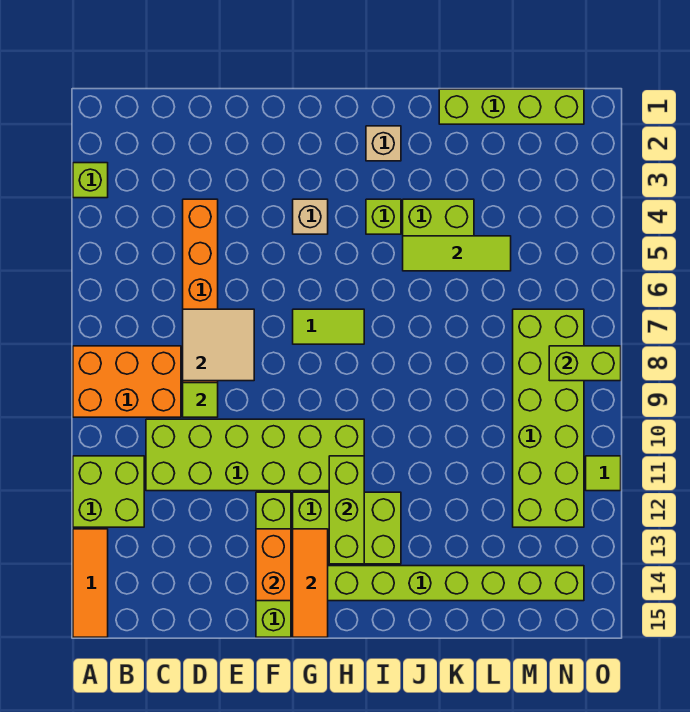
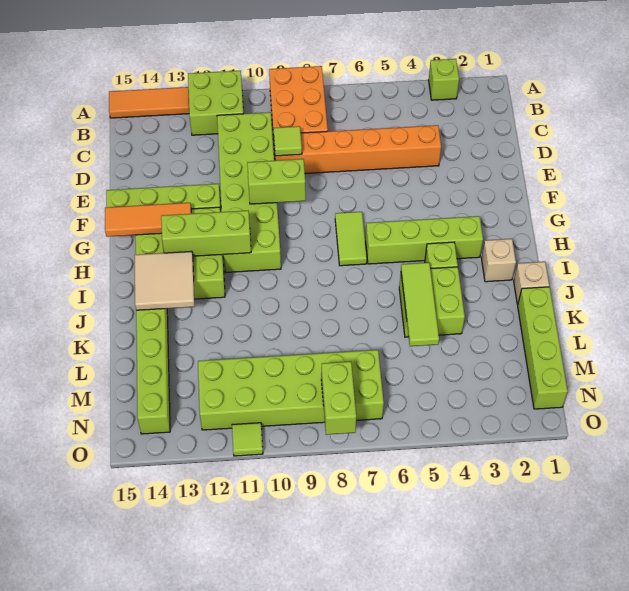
tan tile D7:E8 level 2 -> tan tile I13:J14 level 2
none -> lime brick F9:F10 level 2
orange brick F13:F14 level 2 -> none
tan brick G4 level 1 -> tan brick J1 level 1
none -> lime brick H3:H6 level 1

